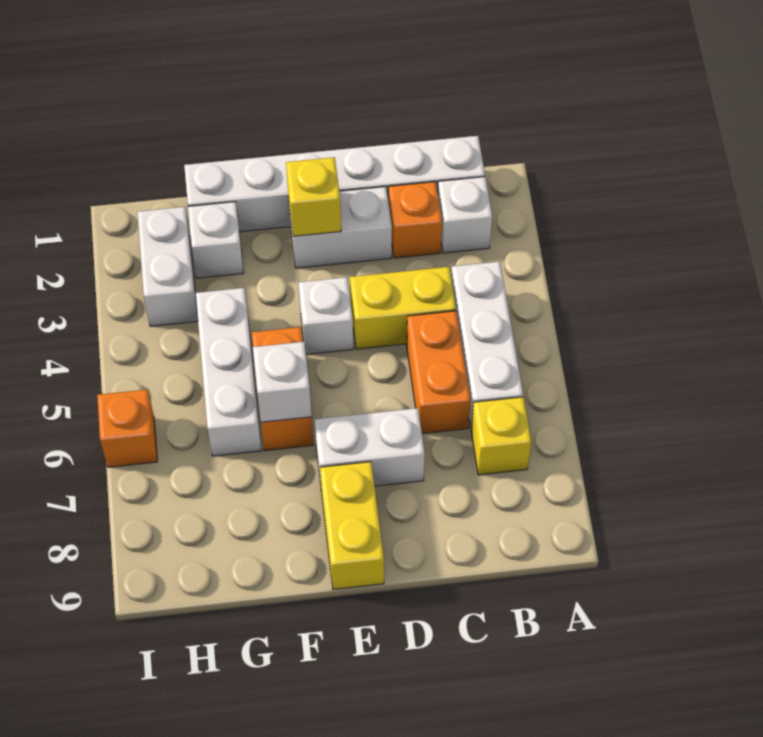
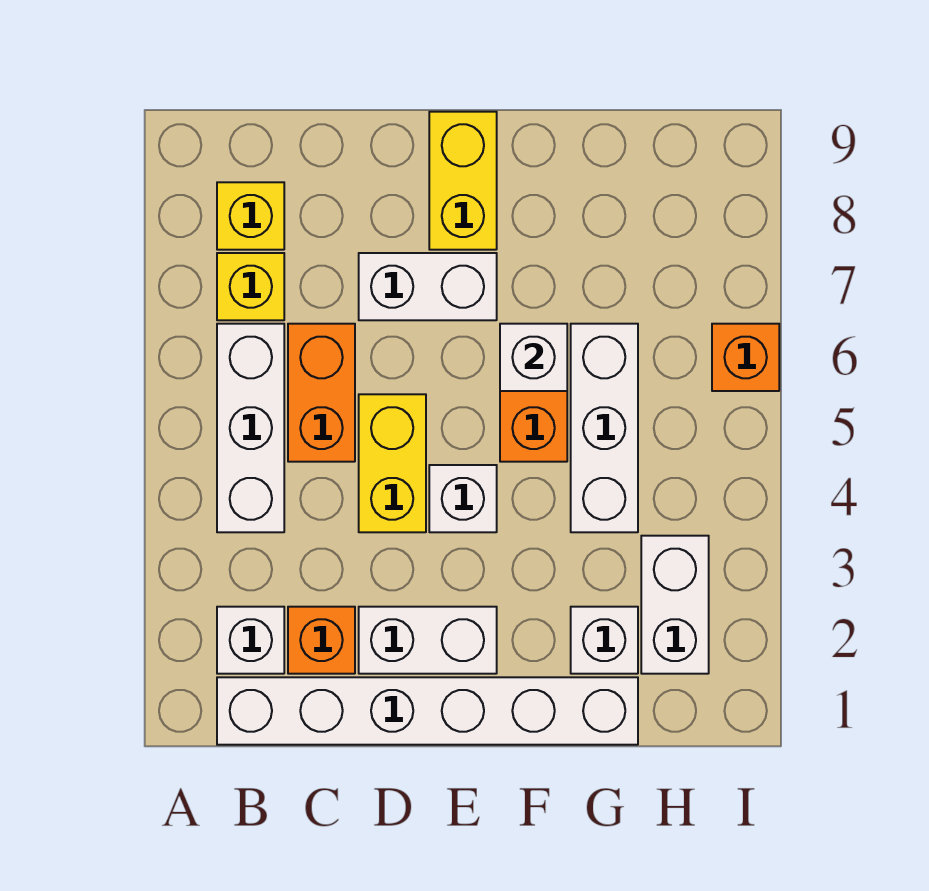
yellow brick C4:D4 level 1 -> yellow brick D4:D5 level 1
yellow brick E2 level 2 -> yellow brick B8 level 1

